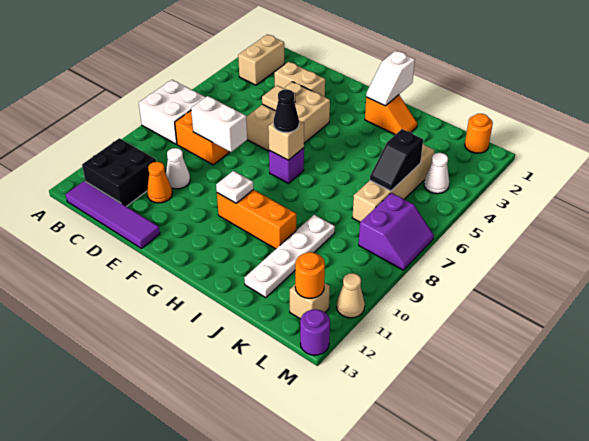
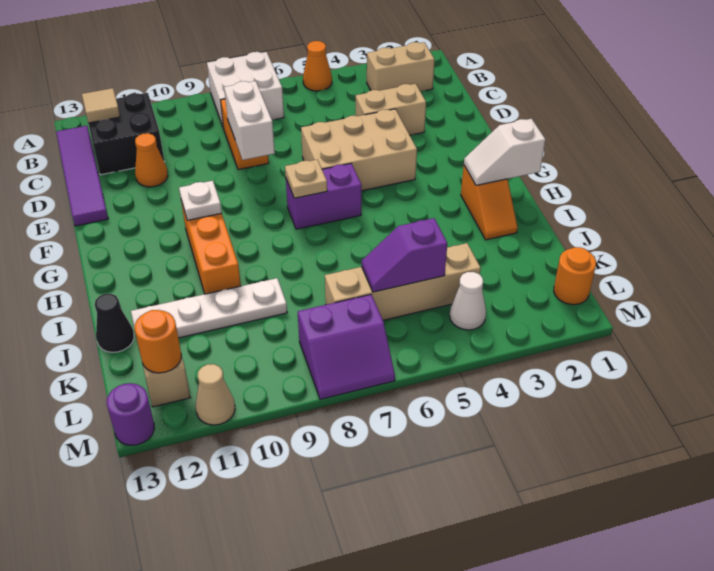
none -> orange cone A5 level 1
tan brick D3:E3 level 1 -> tan brick D3:D4 level 1
white cone D10 level 1 -> none
tan tile E5 level 2 -> tan tile B12 level 2
purple brick G7 level 1 -> purple brick G6:G7 level 1
tan brick G7 level 2 -> tan plate G7 level 2
black cone G7 level 3 -> black cone J13 level 1
black slope K5:K6 level 2 top 5 -> purple slope K5:K6 level 2 top 5

